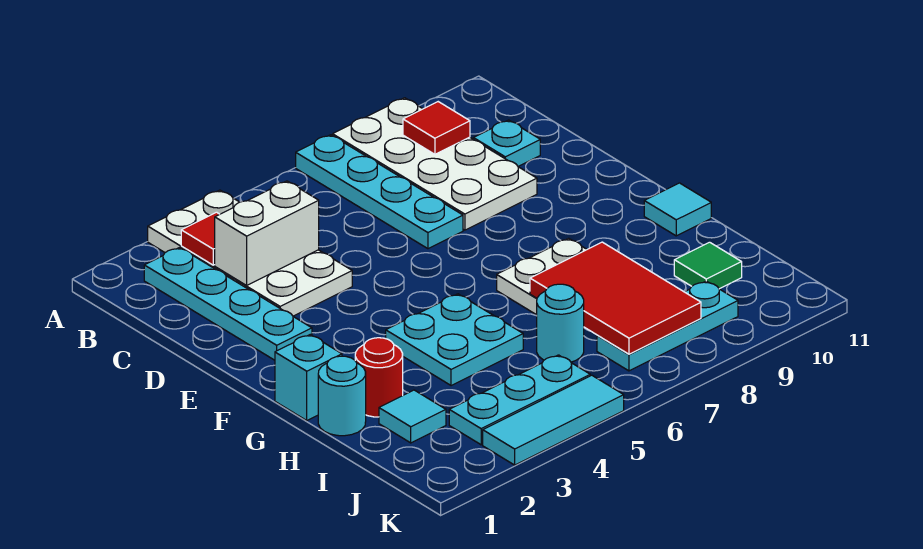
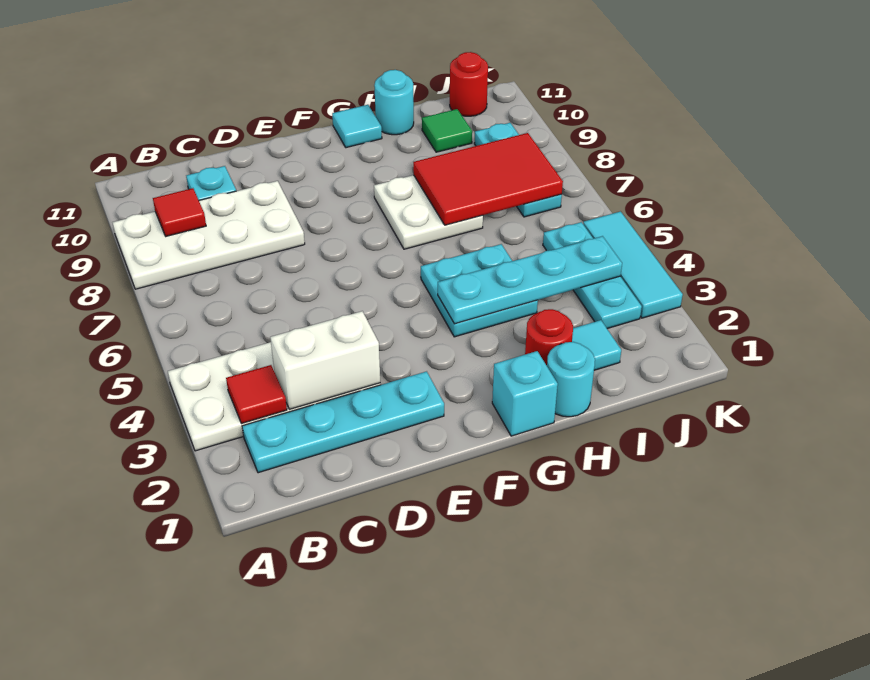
cyan plate A7:D7 level 1 -> cyan plate G4:J4 level 2
white brick C3:C4 level 2 -> white brick C3:D3 level 2
cyan round brick I6 level 1 -> cyan round brick H11 level 1
none -> red round brick J11 level 1

